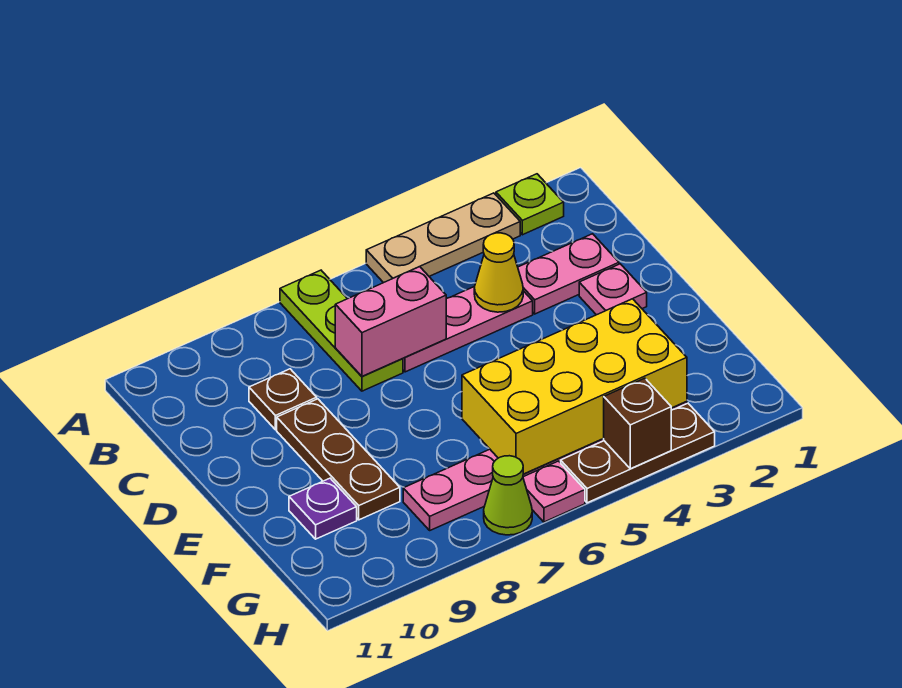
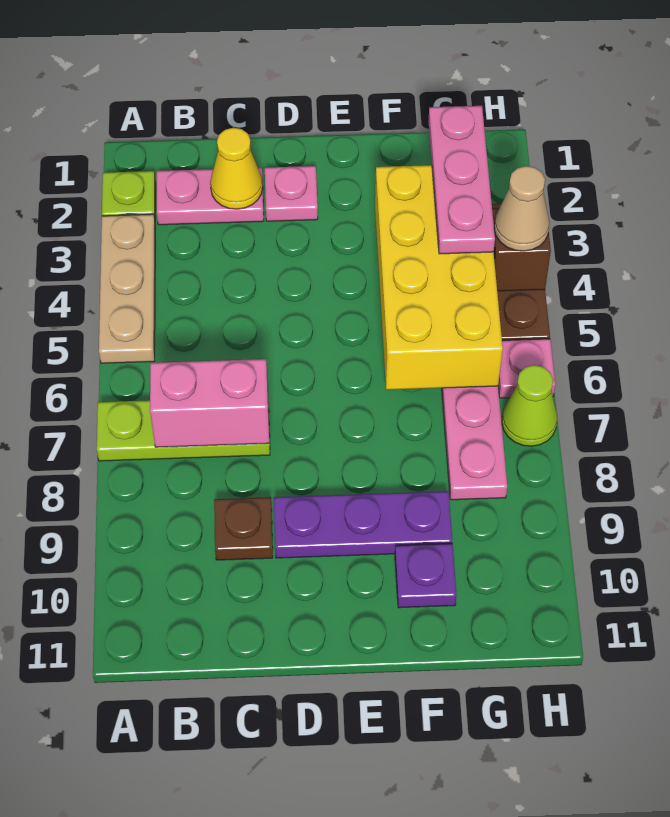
pink plate C2:C3 level 1 -> pink plate B2:C2 level 1
pink plate C4:C6 level 1 -> pink plate G2:G4 level 3
yellow cone C4 level 2 -> yellow cone C2 level 2
pink brick C6:C7 level 2 -> pink brick B7:C7 level 2
brown plate D9:F9 level 1 -> purple plate D9:F9 level 1
none -> tan cone H4 level 3

